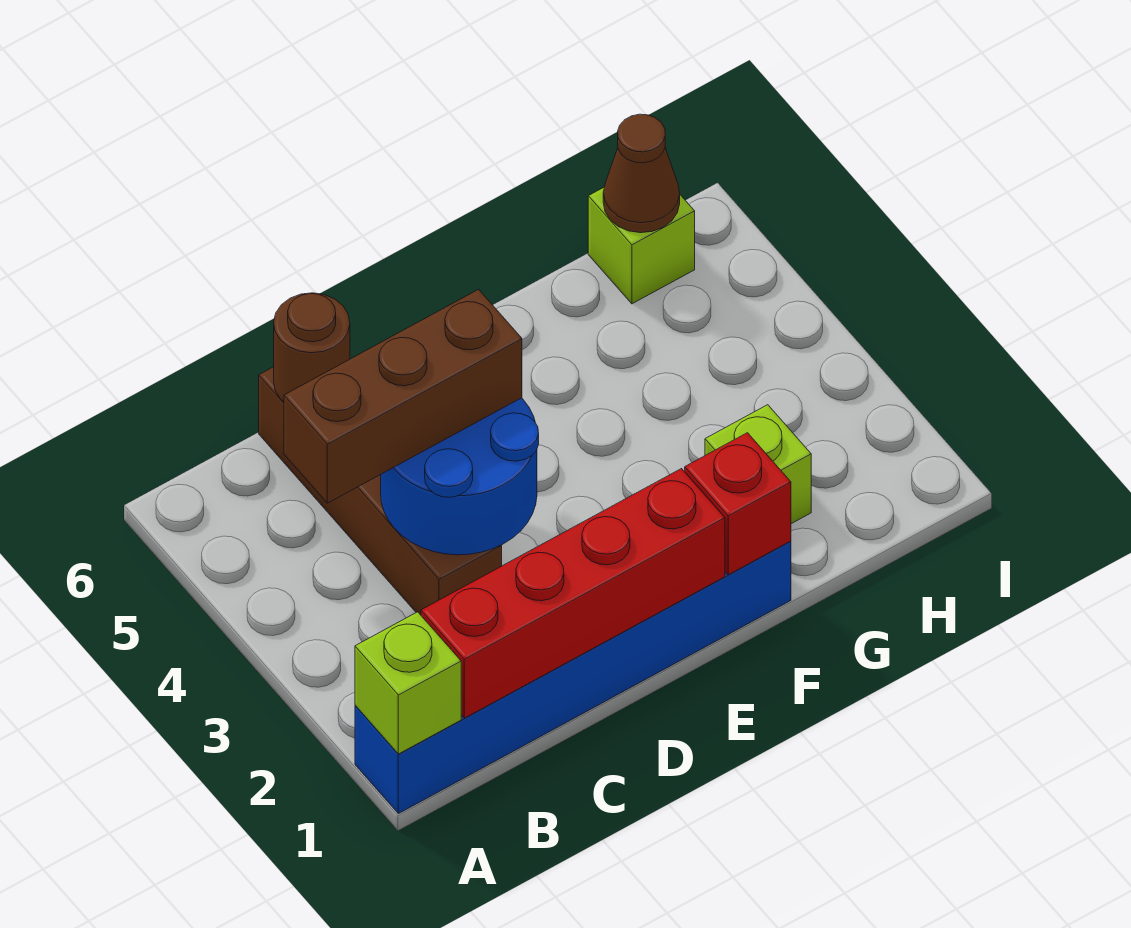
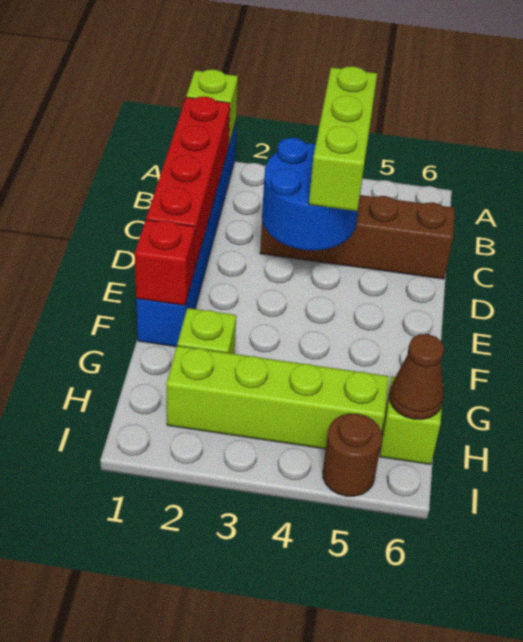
brown brick B4:D4 level 3 -> lime brick B4:D4 level 3
brown round brick C6 level 2 -> brown round brick I5 level 1
none -> lime brick H2:H5 level 1

